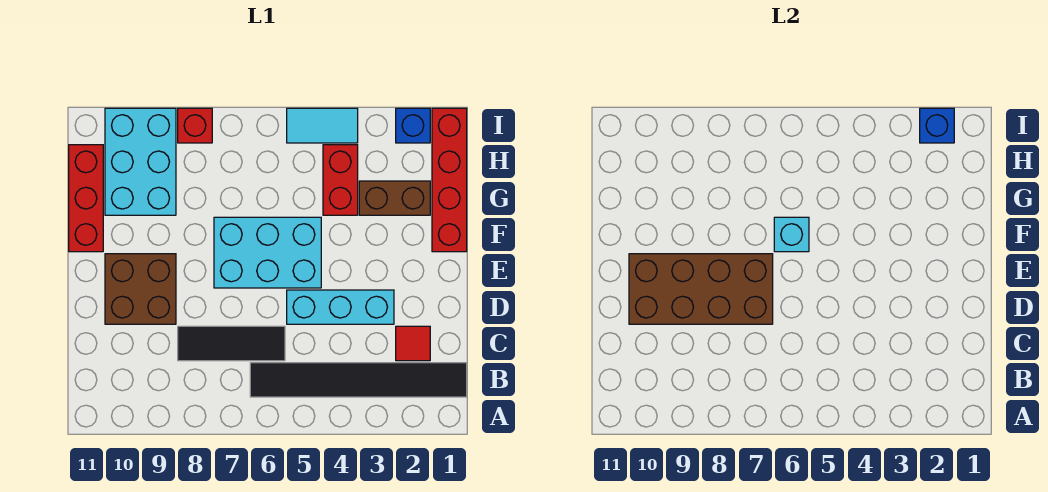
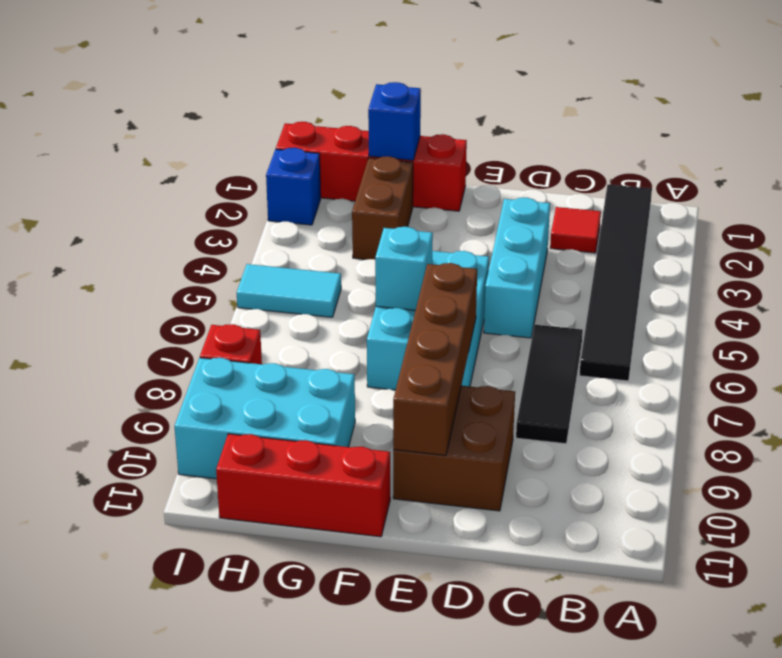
brown brick D7:E10 level 2 -> brown brick E7:E10 level 2
red brick G4:H4 level 1 -> none
blue brick I2 level 2 -> blue brick G1 level 2
cyan tile I4:I5 level 1 -> cyan tile H5:I5 level 1

